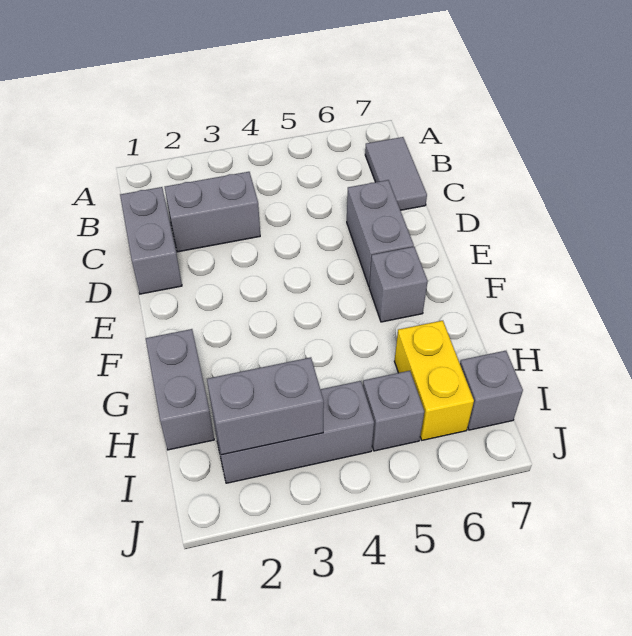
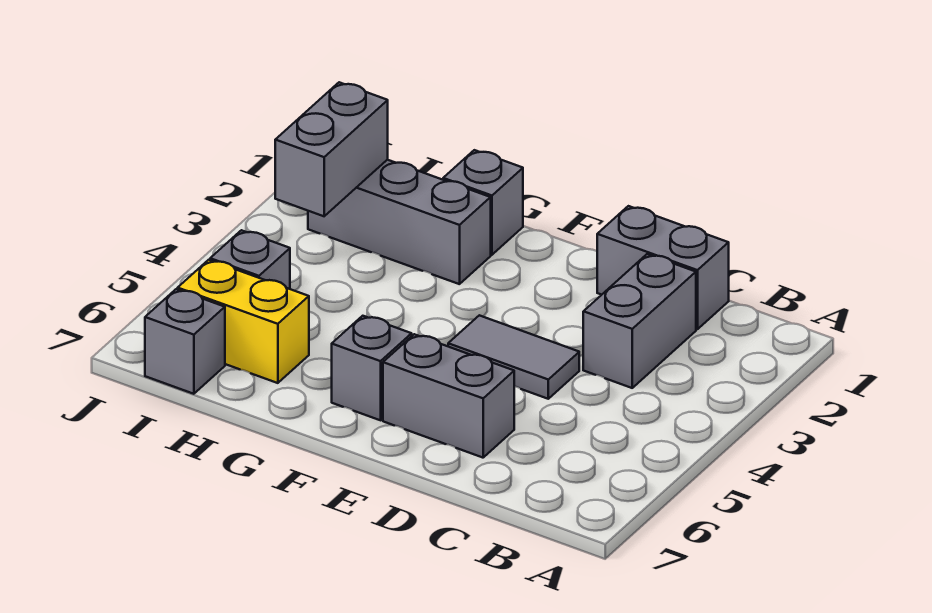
grey tile B7:C7 level 1 -> grey tile D4:E4 level 1
grey brick G1:H1 level 1 -> grey brick G1 level 1
grey brick I2:I4 level 1 -> grey brick G2:I2 level 1

